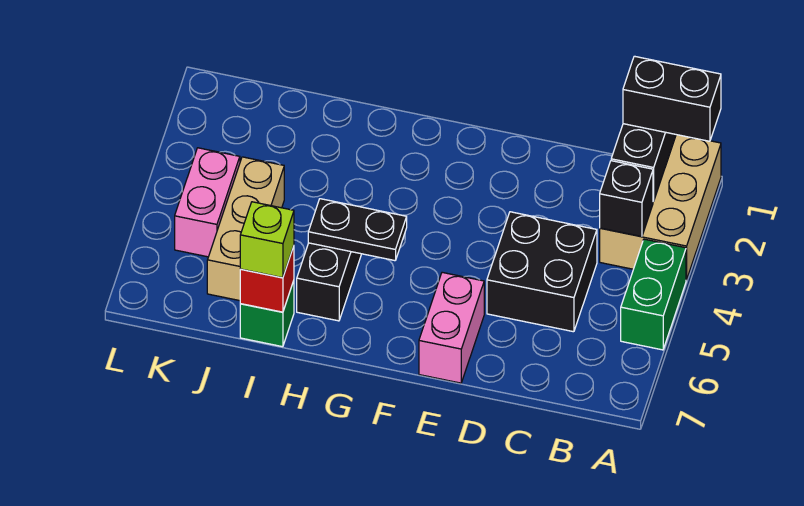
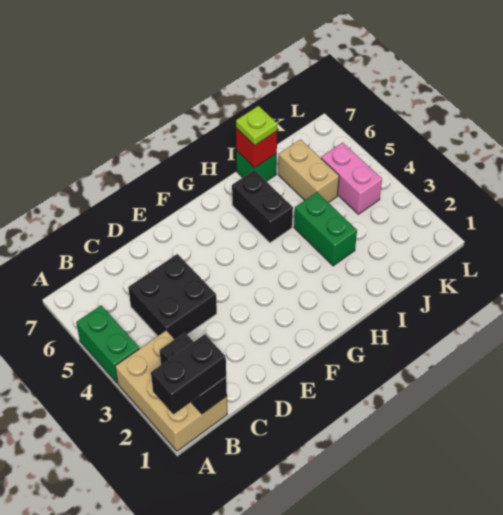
black brick B3 level 2 -> none
pink brick E6:E7 level 1 -> none
black plate G5:H5 level 2 -> none
none -> green brick I3:I4 level 1
lime brick I7 level 3 -> lime plate I7 level 3
tan brick J4:J6 level 1 -> tan brick J5:J6 level 1

